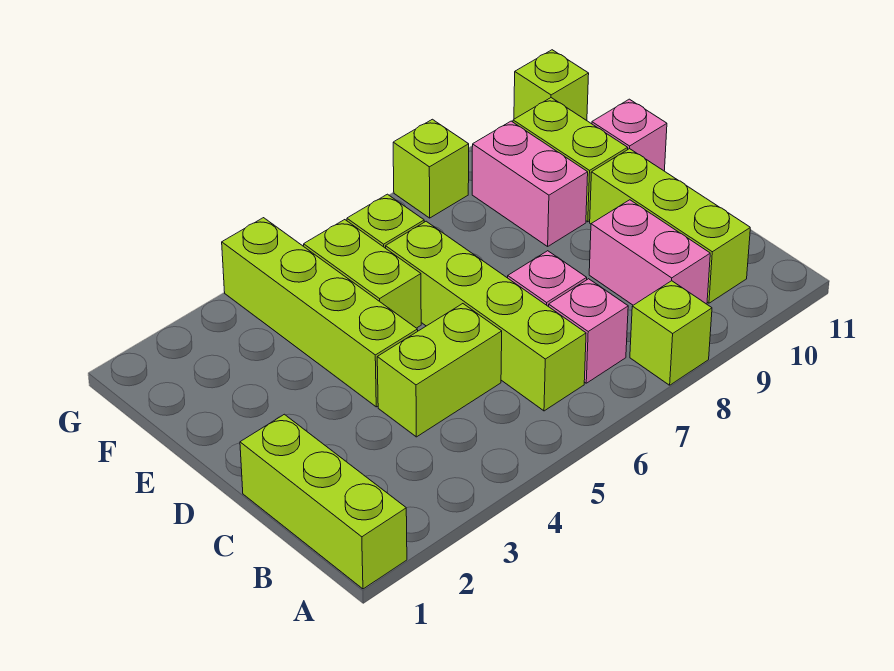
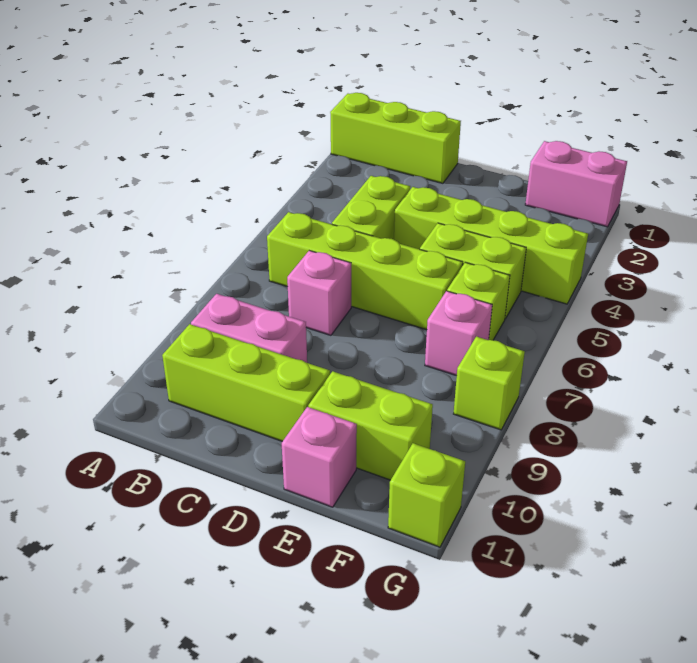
lime brick A8 level 1 -> none
pink brick B7 level 1 -> pink brick F7 level 1
pink brick E9:F9 level 1 -> pink brick F1:G1 level 1

